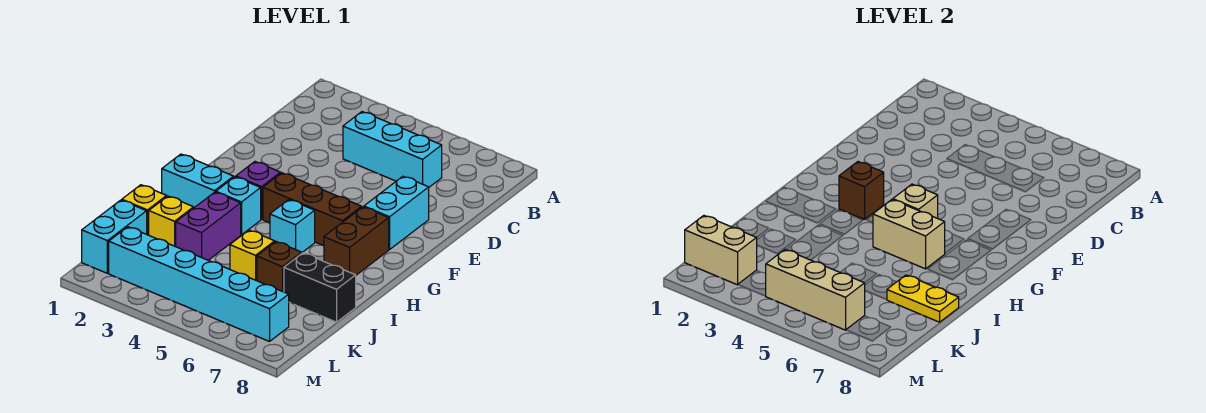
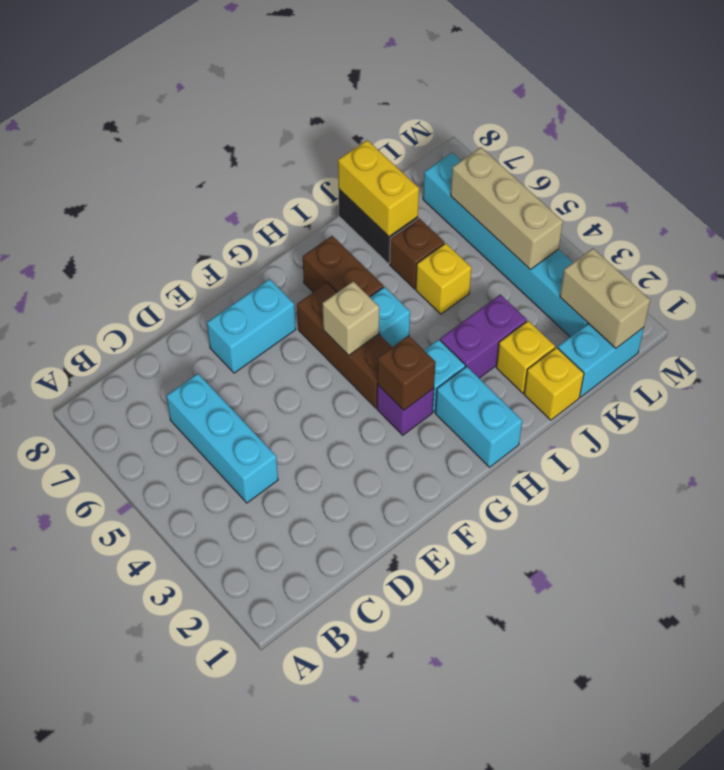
brown brick G7:H7 level 1 -> brown brick H6:H7 level 1
tan brick H5:H6 level 2 -> none
yellow plate J7:J8 level 2 -> yellow brick J7:J8 level 2

